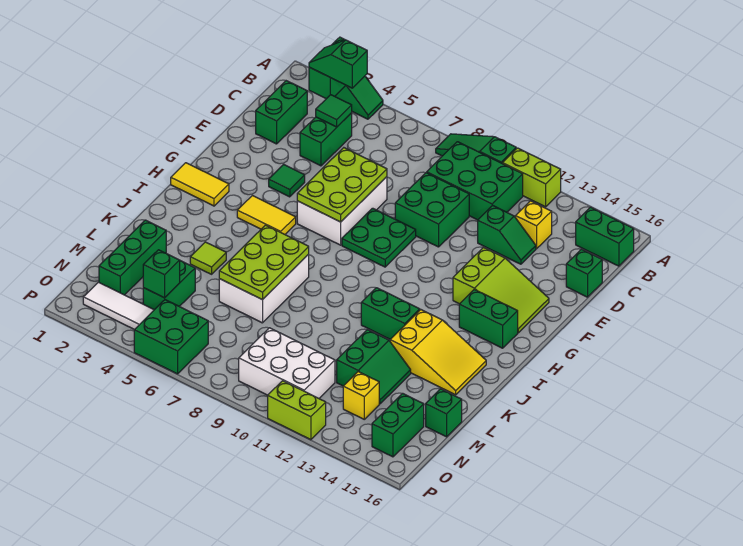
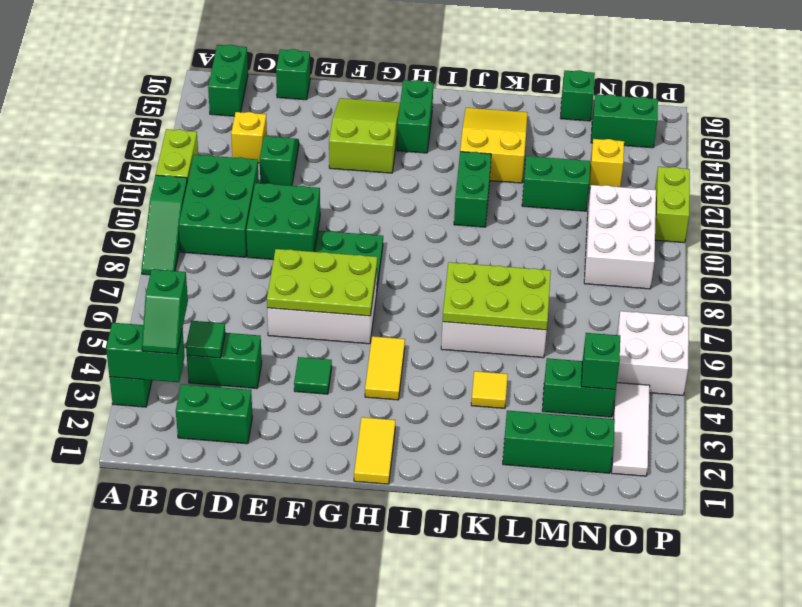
lime tile K4 level 1 -> yellow tile K4 level 1
green brick O5:P6 level 1 -> white brick O5:P6 level 1

